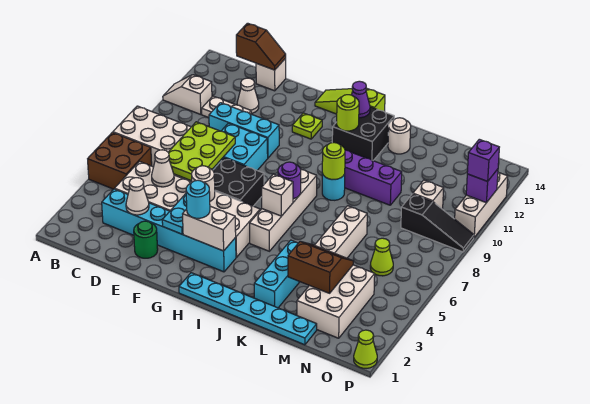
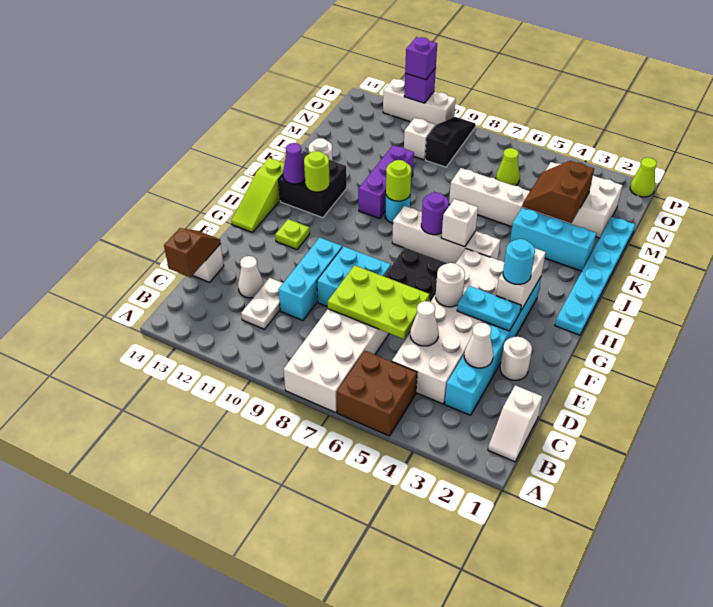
white slope A11:B11 level 1 top B -> white slope B1:C1 level 1 top C
green round brick E2 level 1 -> white round brick E2 level 1

